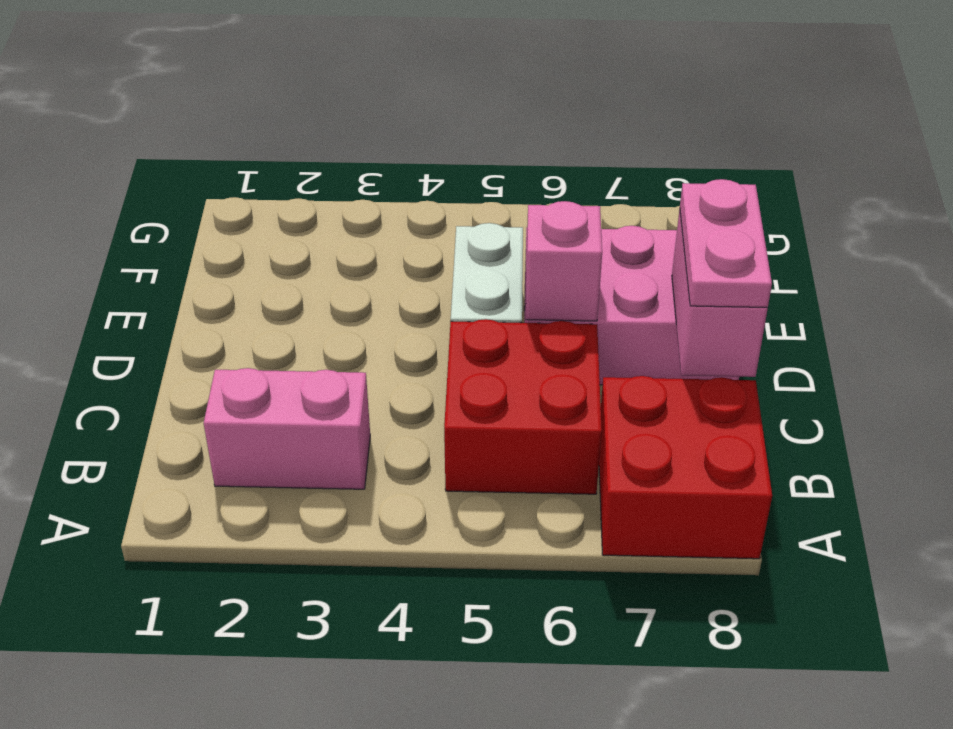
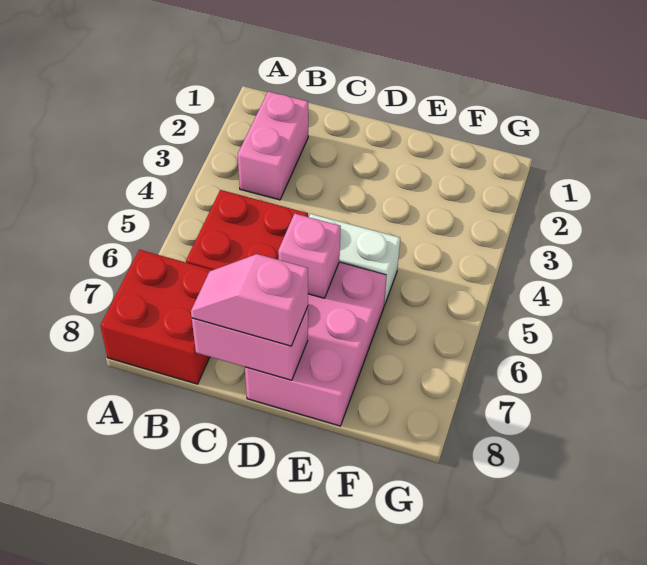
pink plate C8:D8 level 3 -> pink slope C8:D8 level 3 top D

